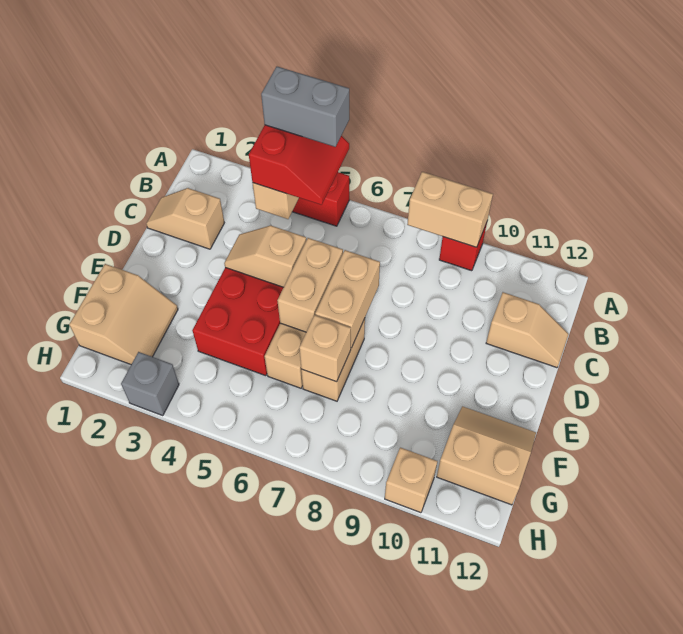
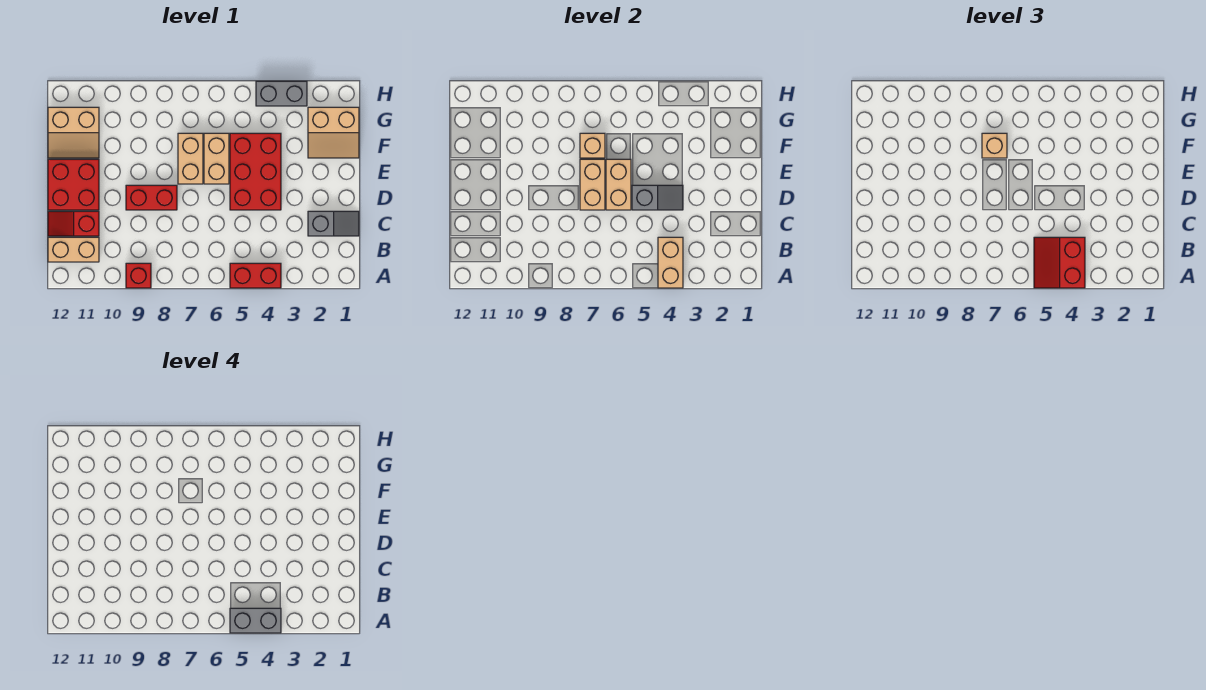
tan brick A8:A9 level 2 -> tan brick B11:B12 level 1
tan slope C1:C2 level 1 top 2 -> grey slope C1:C2 level 1 top 2
tan slope C11:C12 level 1 top 11 -> red slope C11:C12 level 1 top 11
tan slope D4:D5 level 2 top 5 -> grey slope D4:D5 level 2 top 5
none -> red brick D8:D9 level 1
none -> red brick D11:E12 level 1
tan slope F1:G2 level 1 top 1 -> tan slope F1:G2 level 1 top G
grey brick H3 level 1 -> grey brick H3:H4 level 1
tan brick H10 level 1 -> tan brick F7 level 3

